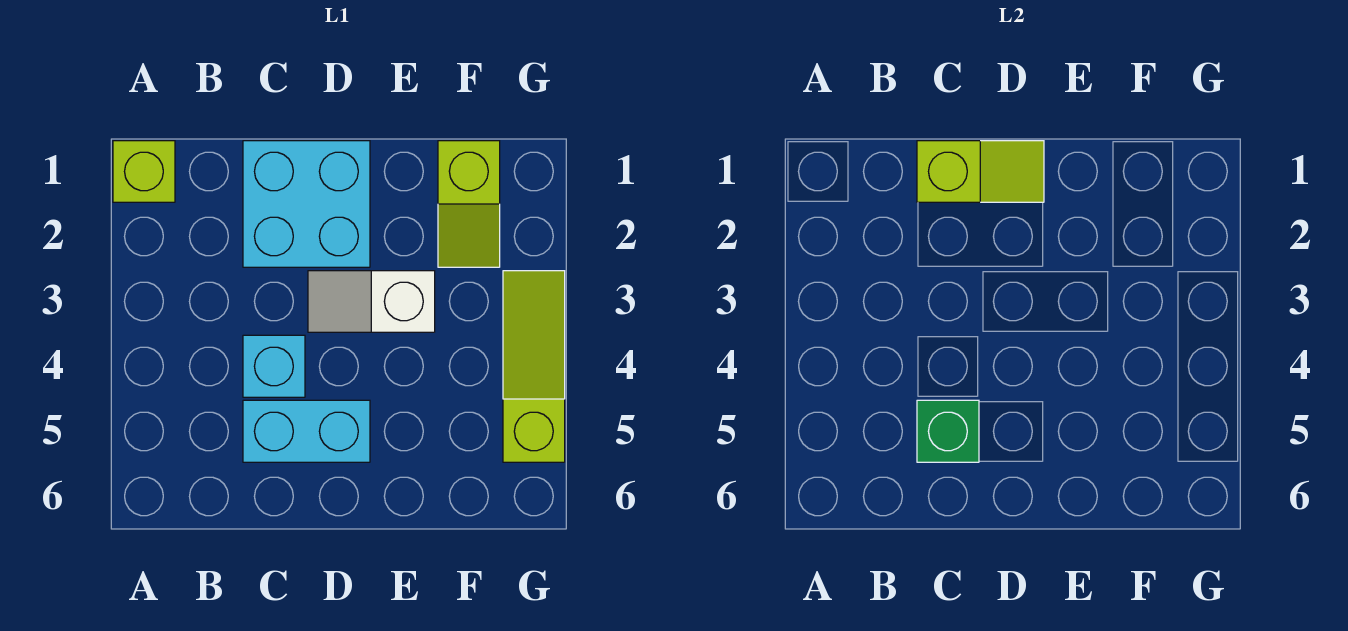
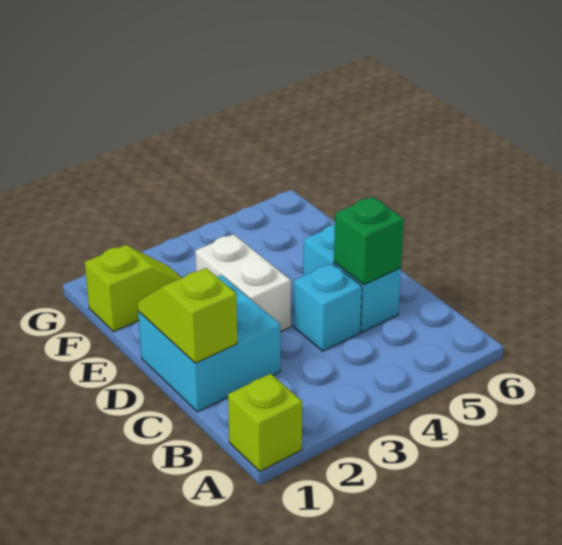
white slope D3:E3 level 1 top E -> white brick D3:E3 level 1
lime slope G3:G5 level 1 top 5 -> none

